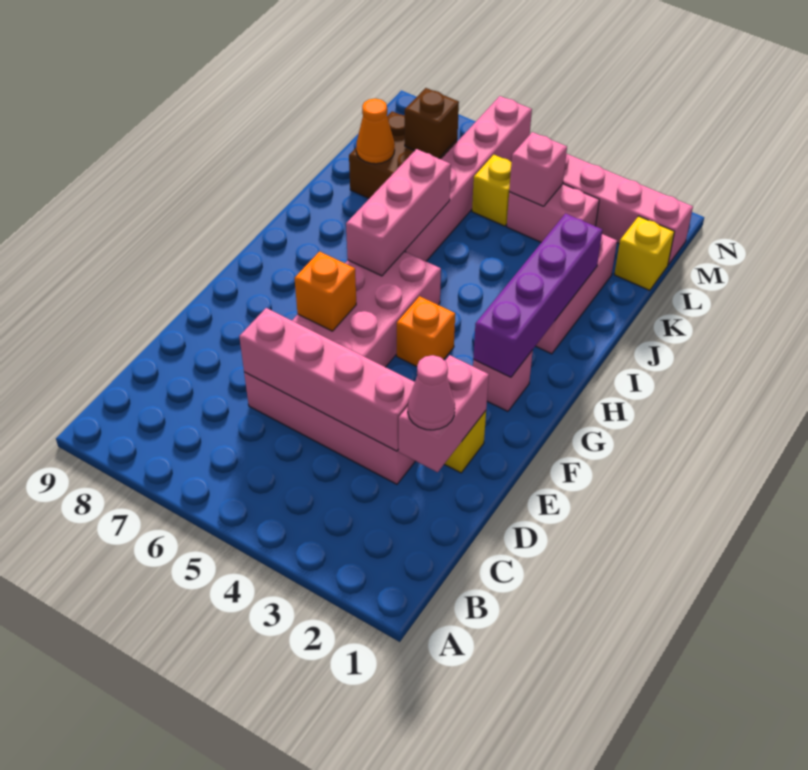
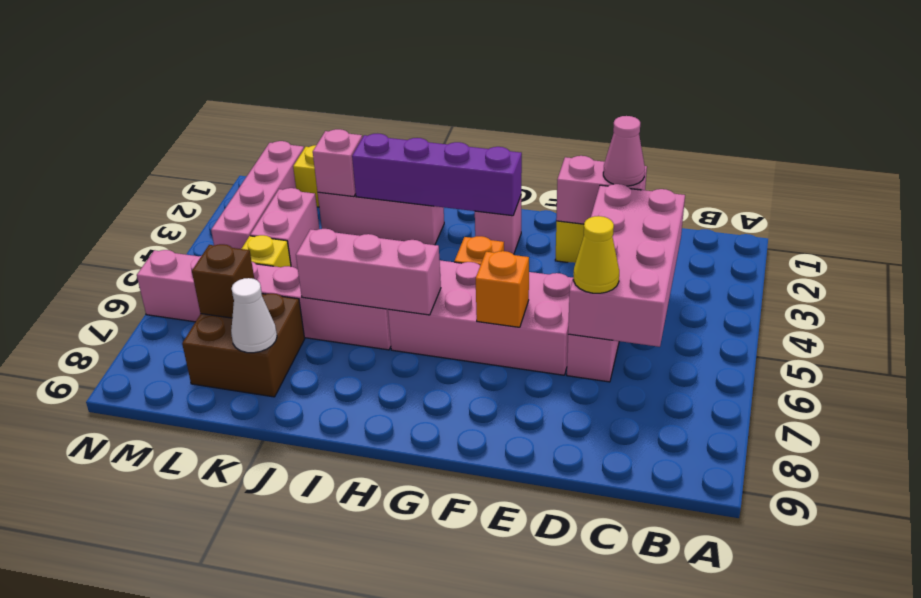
pink brick D3:D6 level 2 -> pink brick C3:D6 level 2
none -> yellow cone D6 level 3
orange cone K8 level 2 -> white cone K8 level 2
pink brick L4 level 2 -> pink brick K2 level 2

